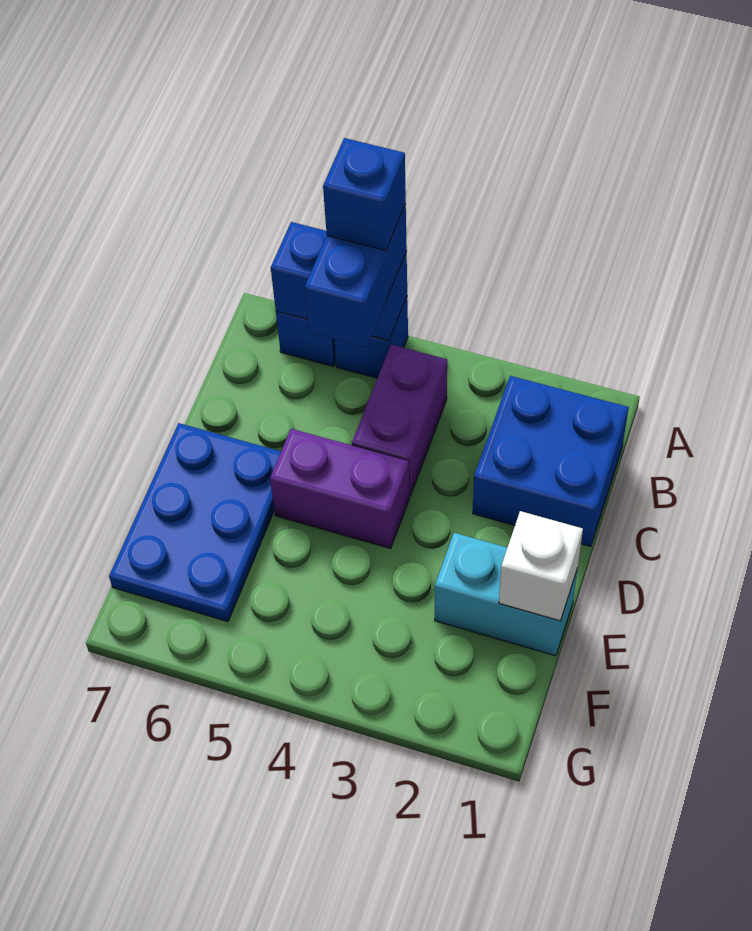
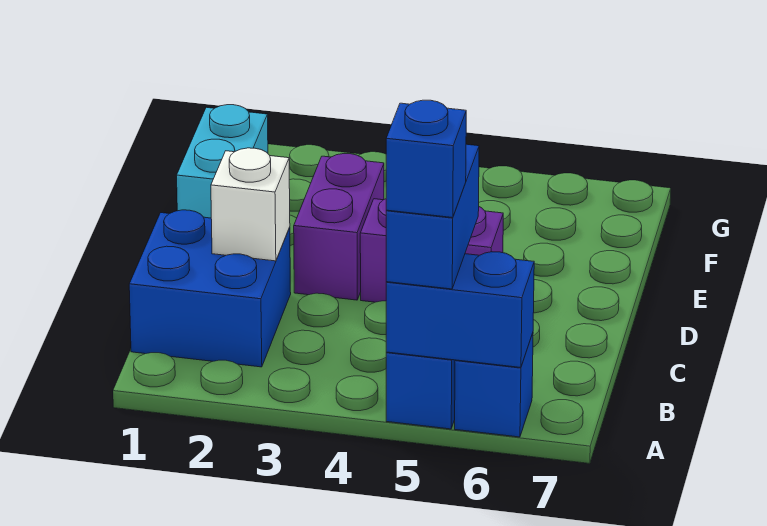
purple brick B4:C4 level 1 -> purple brick D3:E3 level 1
blue plate D6:F7 level 1 -> none
cyan brick E1:E2 level 1 -> cyan brick E1:F1 level 1
white brick E1 level 2 -> white brick C2 level 2

